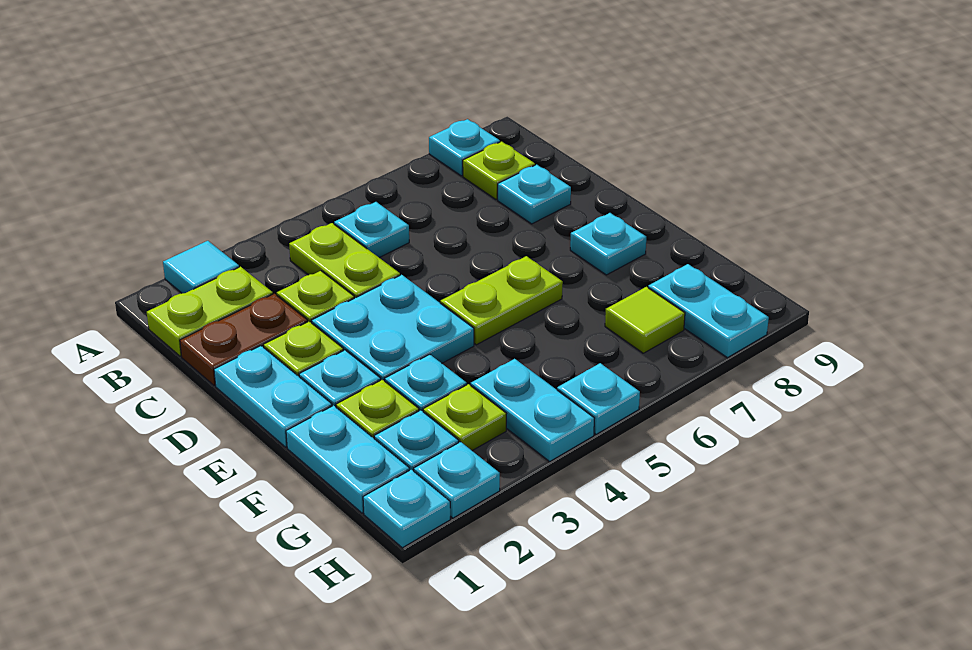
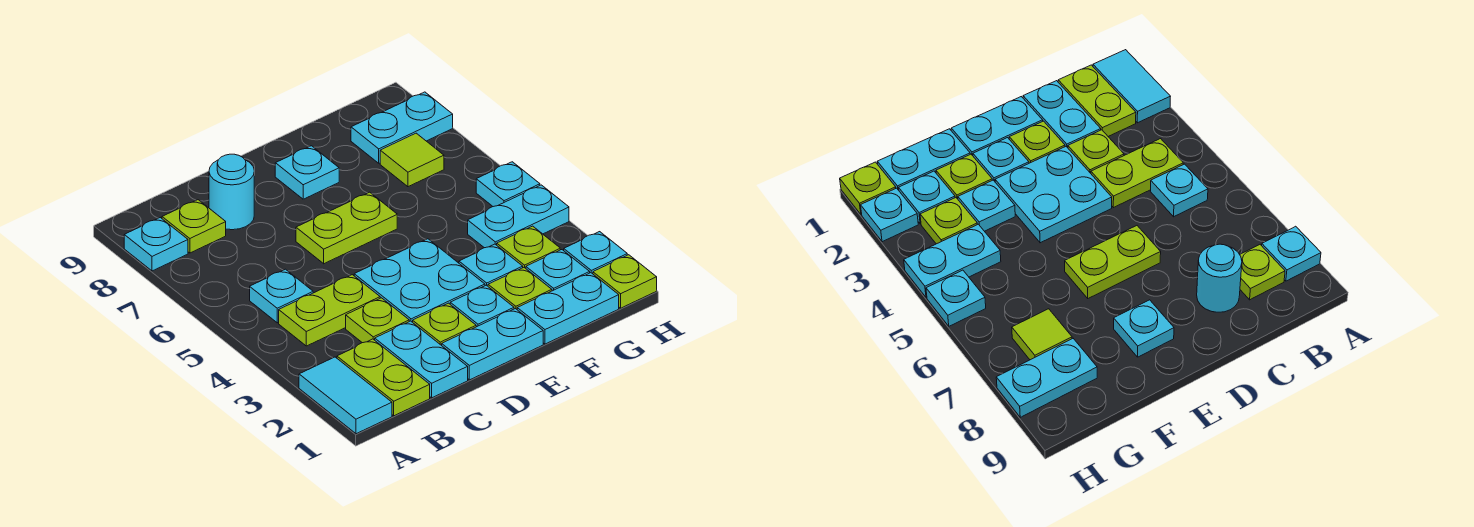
cyan tile A2 level 1 -> cyan tile A1:A2 level 1
brown plate C1:C2 level 1 -> cyan plate C1:C2 level 1
cyan plate C8 level 1 -> cyan round brick C8 level 1
lime plate E5:E6 level 1 -> lime plate D6:E6 level 1
cyan plate H1 level 1 -> lime plate H1 level 1

